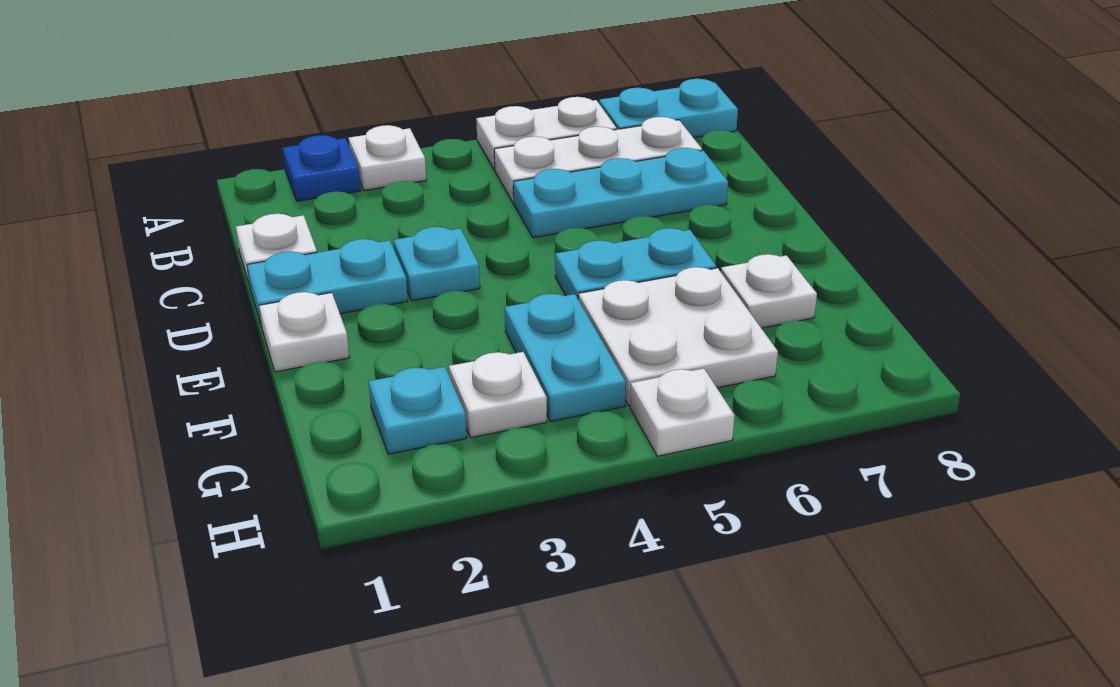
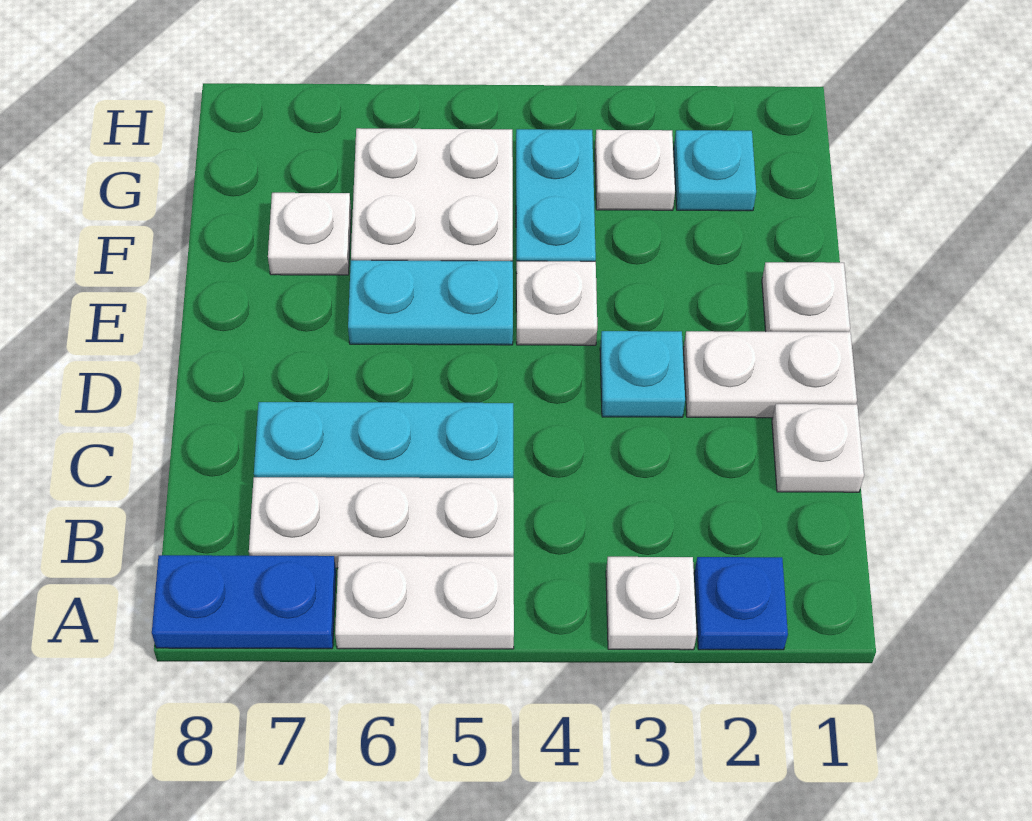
cyan plate A7:A8 level 1 -> blue plate A7:A8 level 1
cyan plate D1:D2 level 1 -> white plate D1:D2 level 1
white plate H5 level 1 -> white plate E4 level 1

